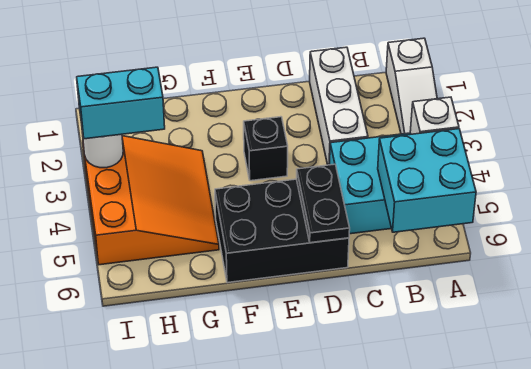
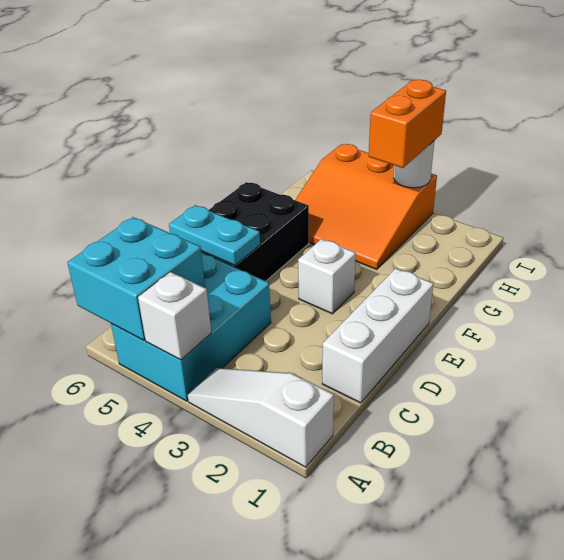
white brick C1:C3 level 1 -> white brick C1:E1 level 1
black plate D5:D6 level 2 -> cyan plate D5:D6 level 2
black brick E3 level 1 -> white brick E3 level 1
cyan brick H3:I3 level 3 -> orange brick H3:I3 level 3

